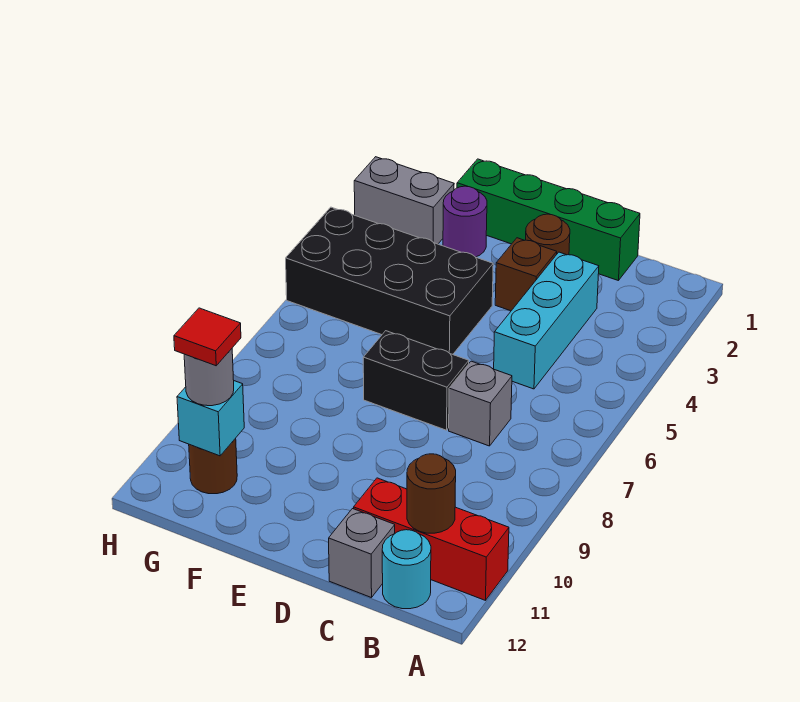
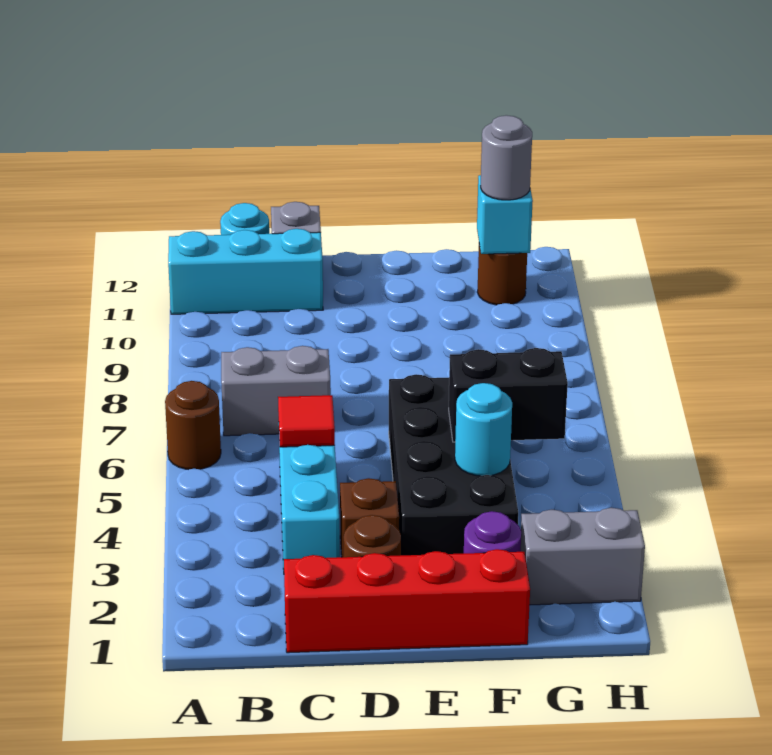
red brick A11:C11 level 1 -> cyan brick A11:C11 level 1
brown round brick B11 level 2 -> brown round brick A6 level 1
green brick C1:F1 level 1 -> red brick C1:F1 level 1
grey brick C7 level 1 -> grey brick B7:C7 level 1
black brick D7:E7 level 1 -> black brick F5:G5 level 2
black brick E4:H5 level 1 -> black brick E3:F6 level 1
none -> cyan round brick F4 level 2
red tile G11 level 4 -> red tile C5 level 2

